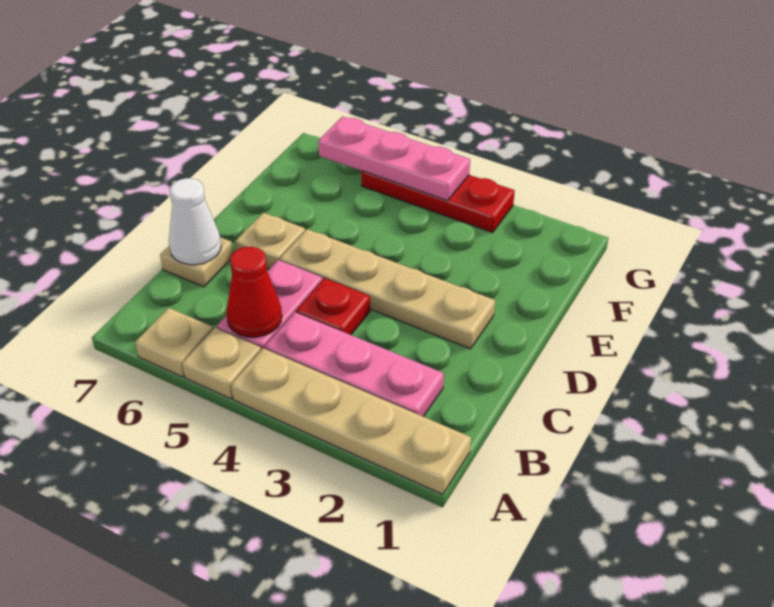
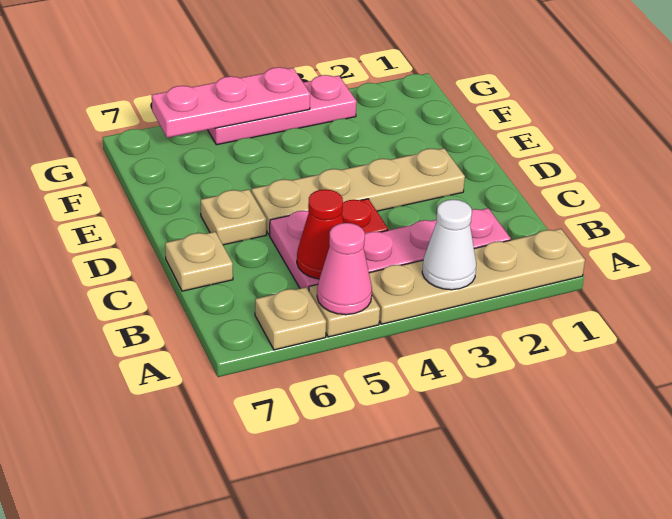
none -> pink cone A5 level 2
white cone C7 level 2 -> white cone A3 level 2
red plate G3:G5 level 1 -> pink plate G3:G5 level 1

